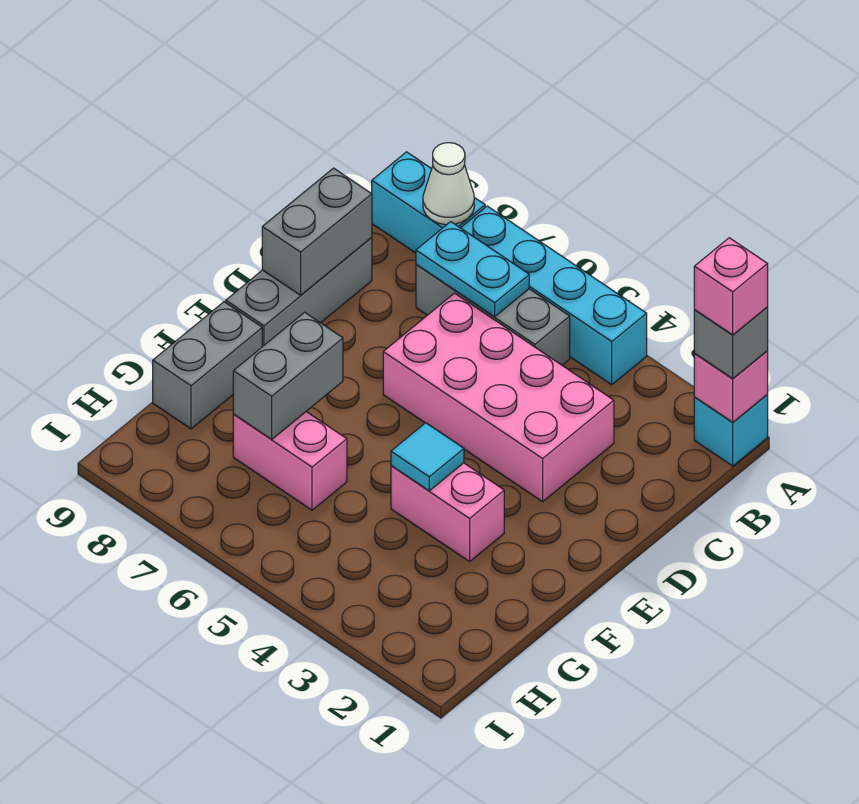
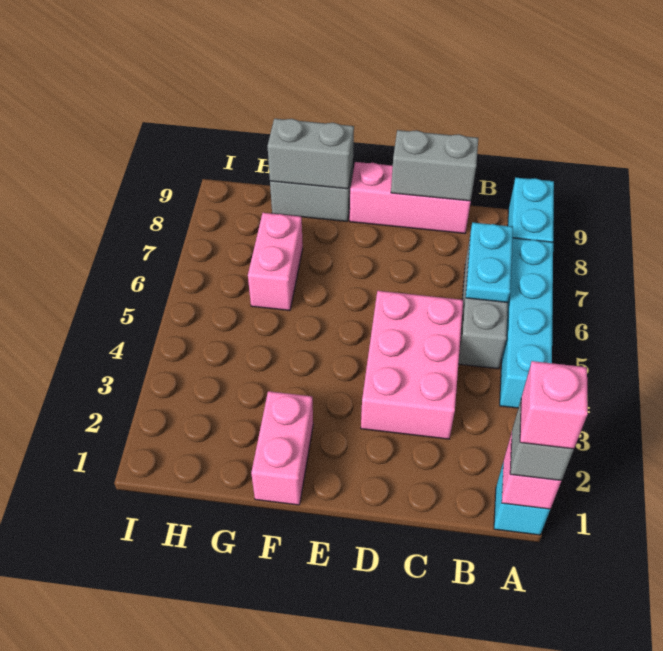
white cone A8 level 2 -> none
pink brick C3:D6 level 1 -> pink brick C3:D5 level 1
grey brick C9:E9 level 1 -> pink brick C9:E9 level 1
pink brick F3:F4 level 1 -> pink brick F1:F2 level 1
cyan tile F4 level 2 -> none
grey brick F7:G7 level 2 -> grey brick F9:G9 level 2

